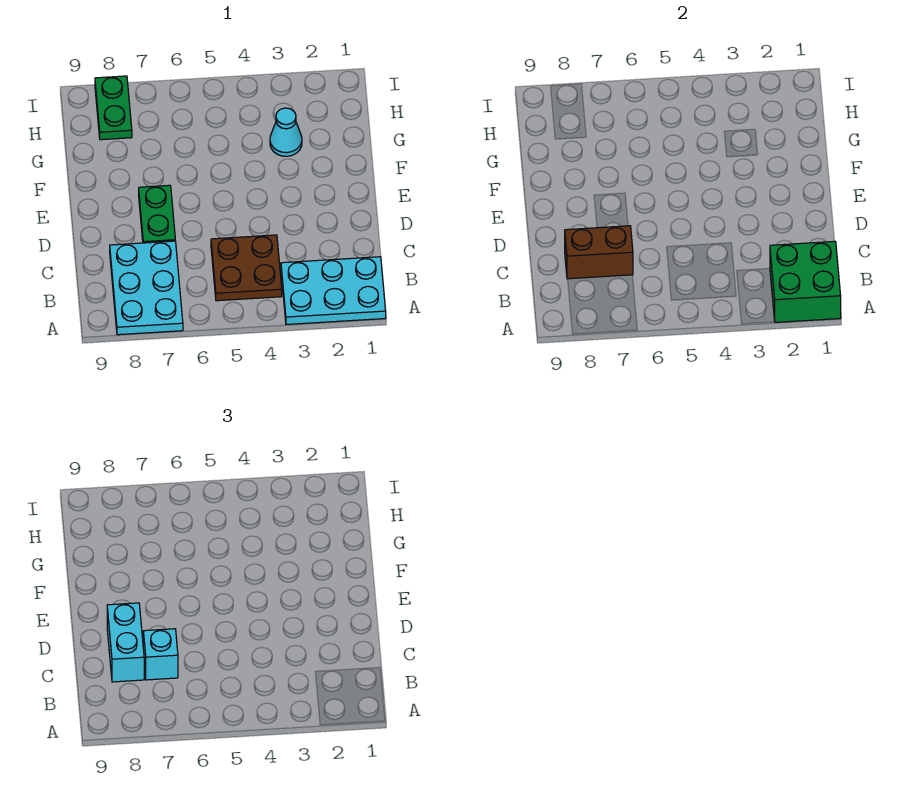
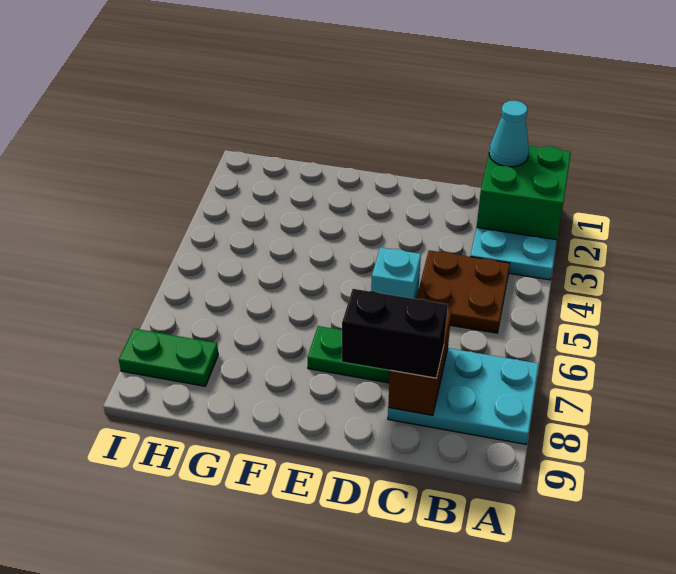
cyan brick C7 level 3 -> cyan brick D5 level 1
cyan brick C8:D8 level 3 -> black brick C8:D8 level 3
cyan cone G3 level 1 -> cyan cone B1 level 3

